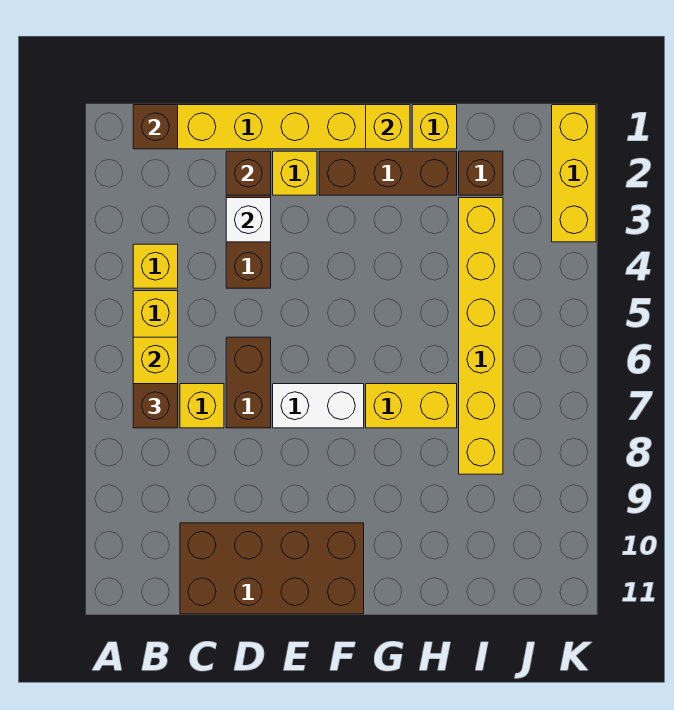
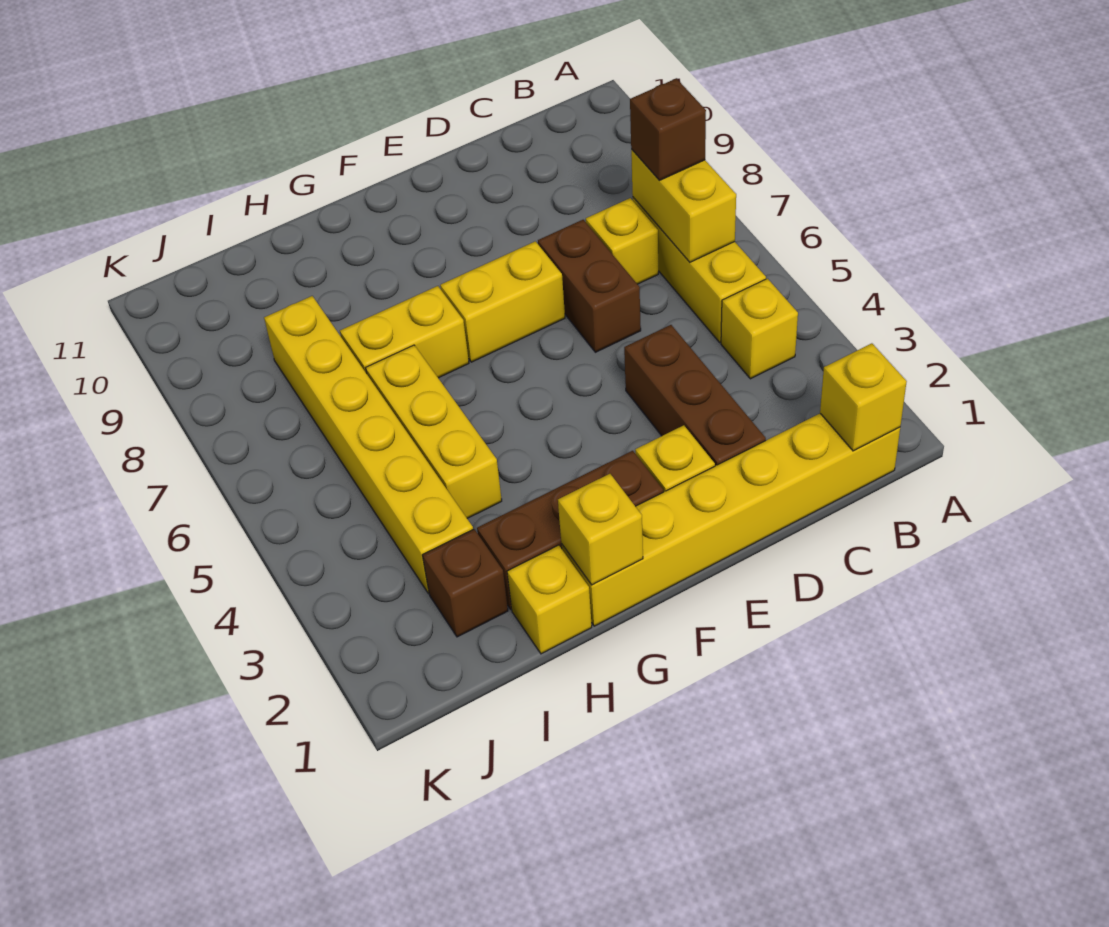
brown brick B1 level 2 -> yellow brick B1 level 2
brown brick C10:F11 level 1 -> none
brown brick D2 level 2 -> none
white brick D3 level 2 -> none
white brick E7:F7 level 1 -> yellow brick E7:F7 level 1
yellow brick K1:K3 level 1 -> yellow brick H4:H6 level 1

